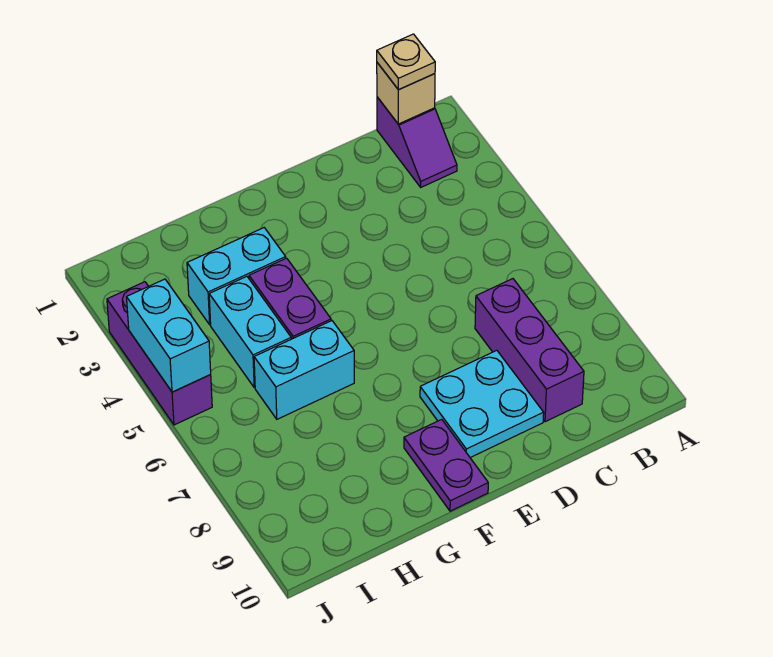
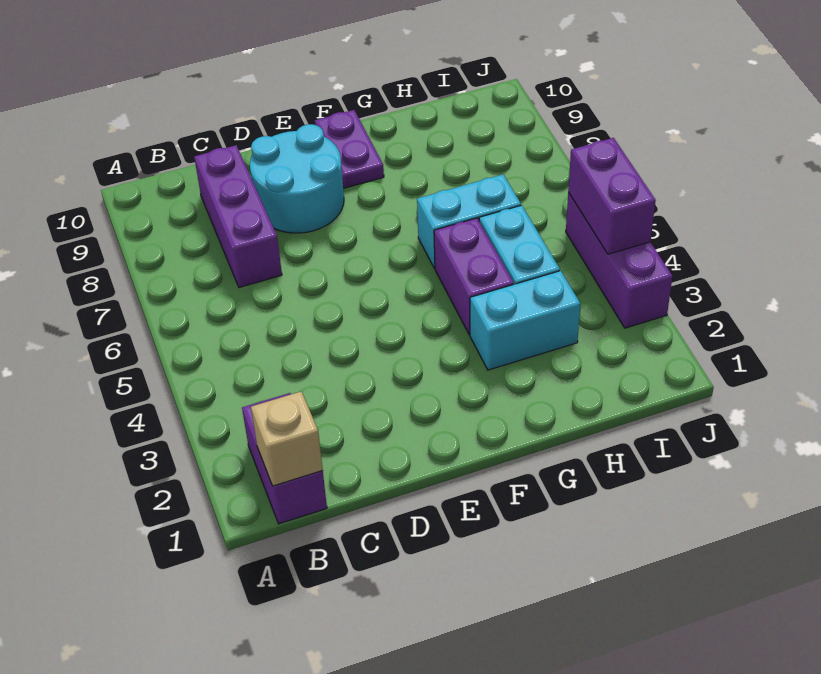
purple slope B1:B2 level 1 top 1 -> purple brick B1:B2 level 1
tan plate B1 level 3 -> none
cyan plate D8:E9 level 1 -> cyan round brick D8:E9 level 1
cyan brick J4:J5 level 2 -> purple brick J4:J5 level 2

